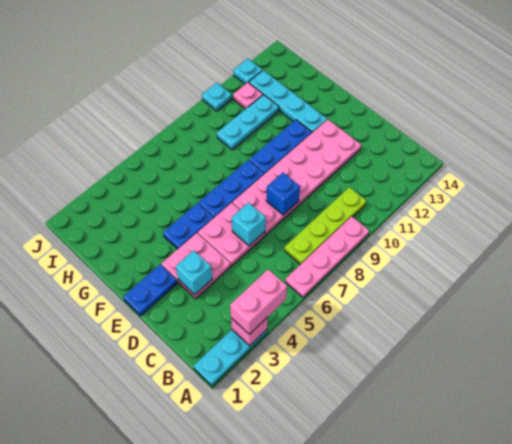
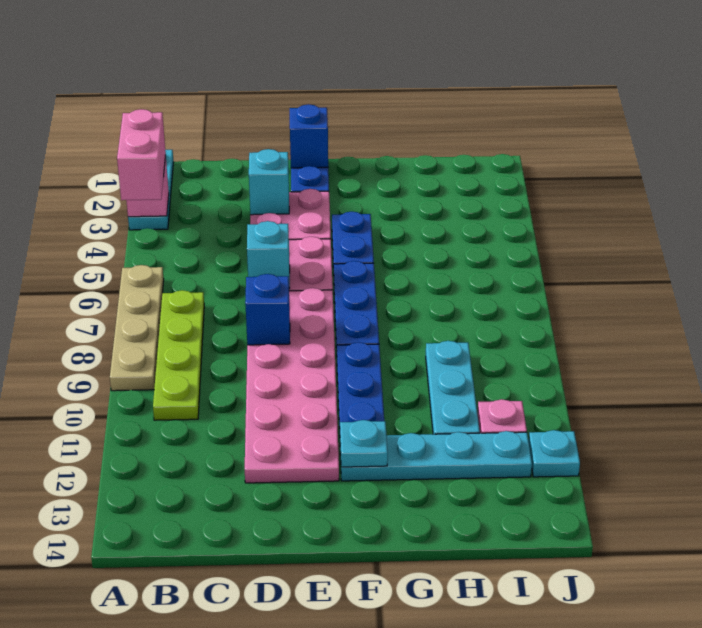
pink plate A6:A9 level 1 -> tan plate A6:A9 level 1
none -> blue brick E1 level 2
cyan plate J10 level 1 -> cyan plate F12 level 2

